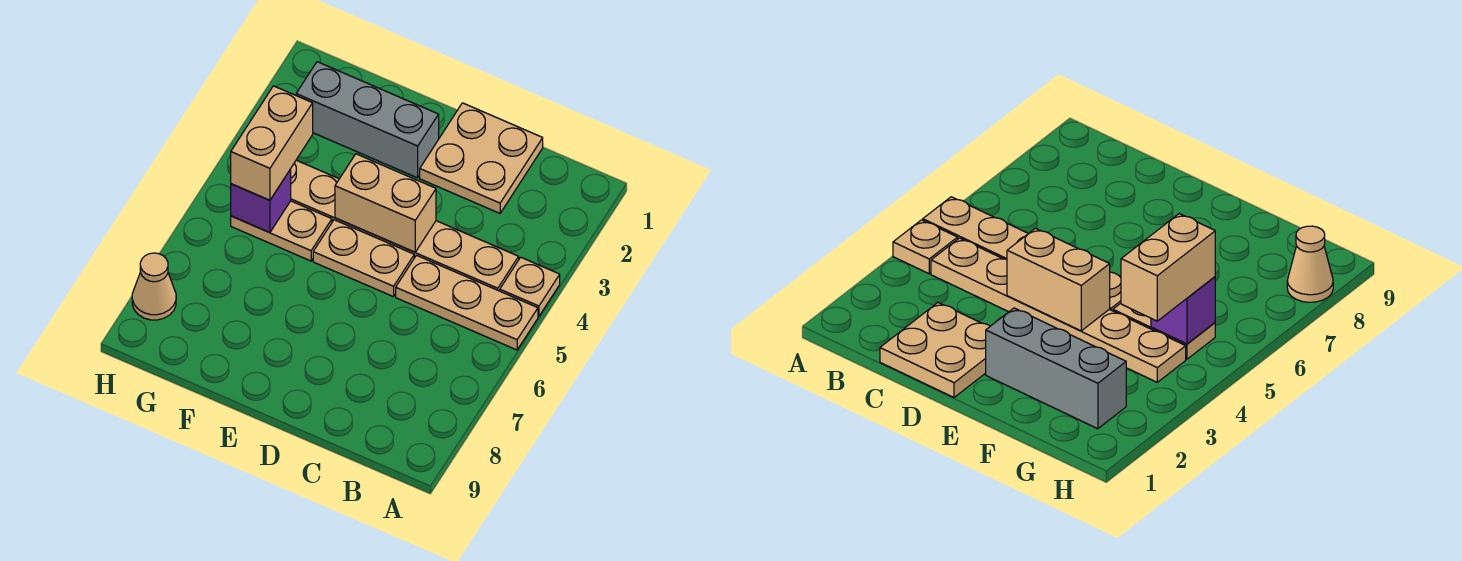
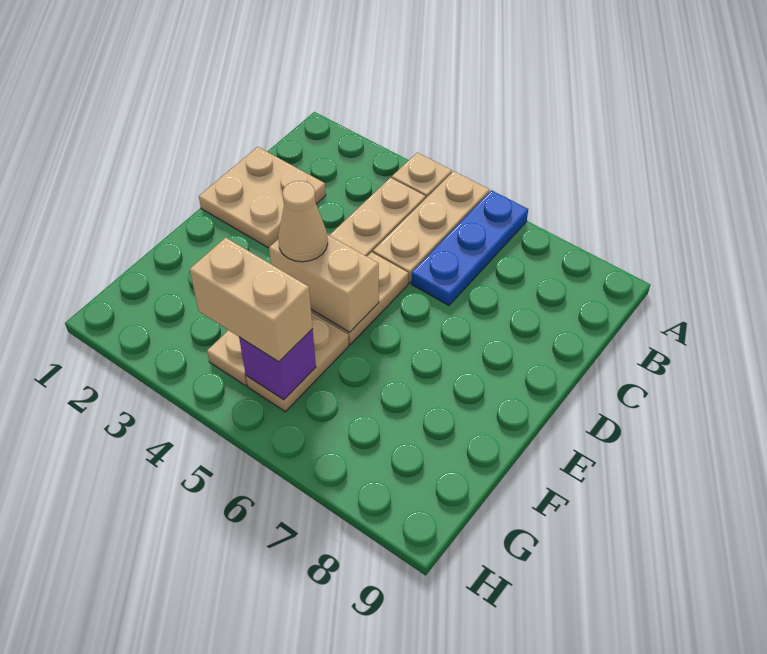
none -> blue plate A6:C6 level 1
tan brick D4:E4 level 2 -> tan brick E4:E5 level 2
grey brick E2:G2 level 1 -> none
tan cone H8 level 1 -> tan cone E4 level 3

